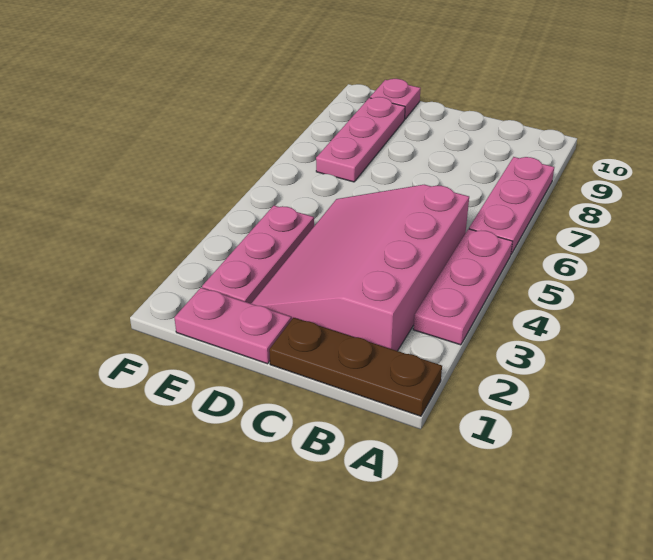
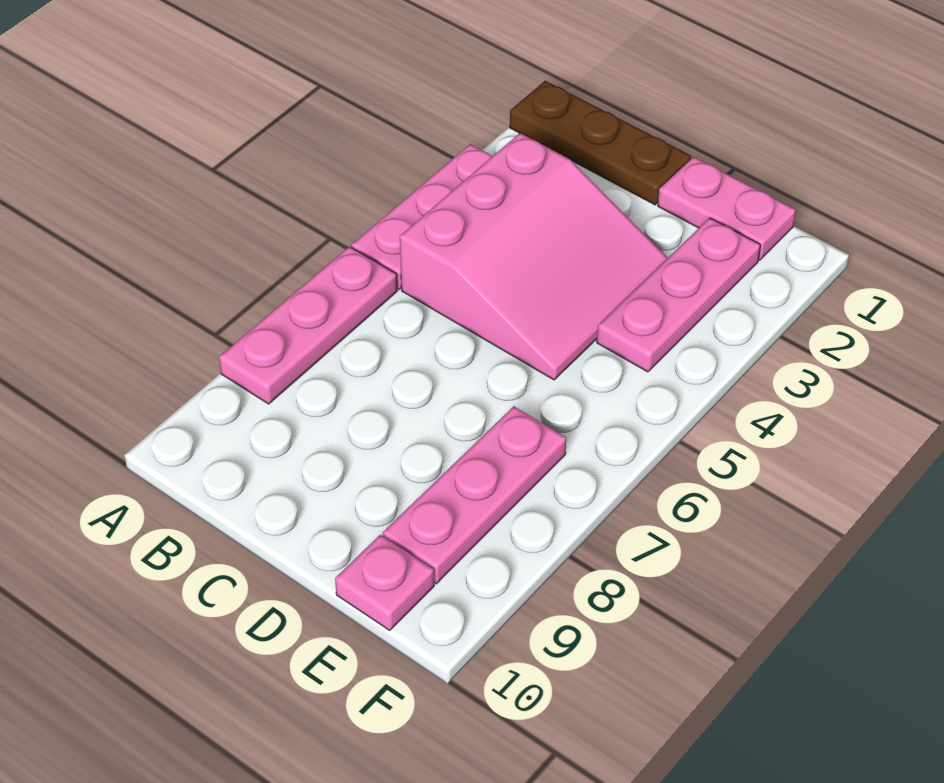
pink slope B2:D5 level 1 top B -> pink slope B3:D5 level 1 top B

